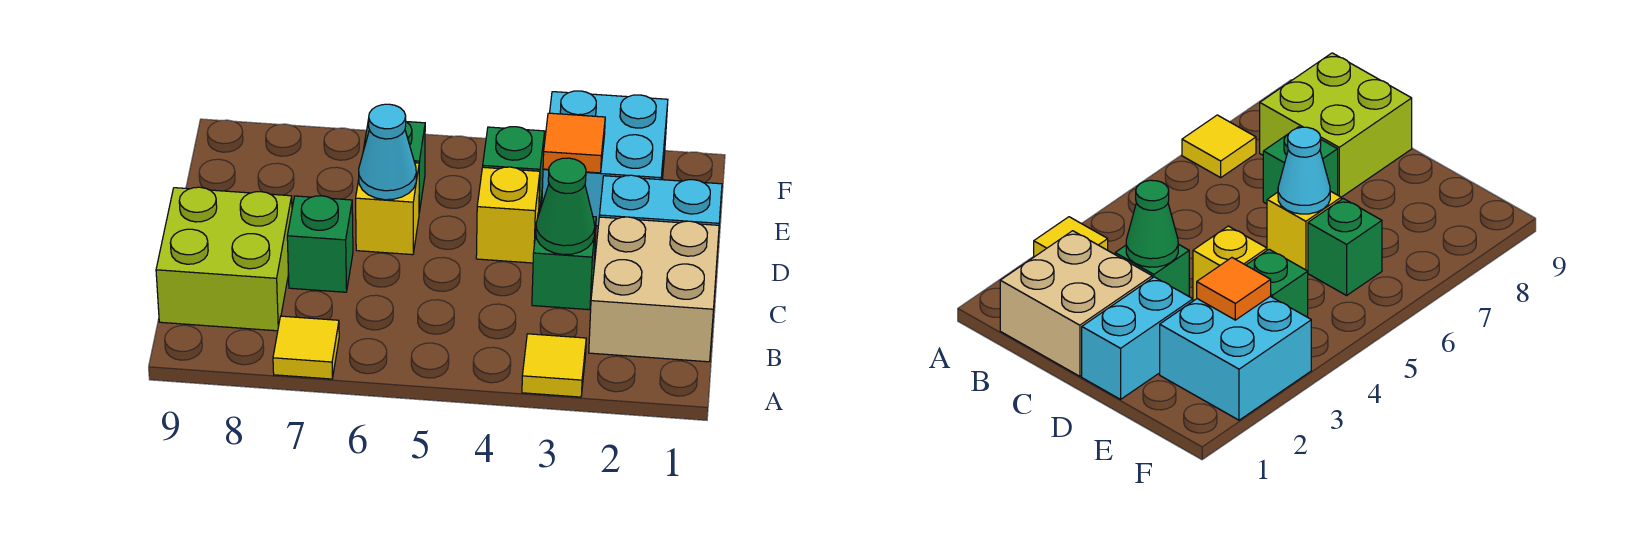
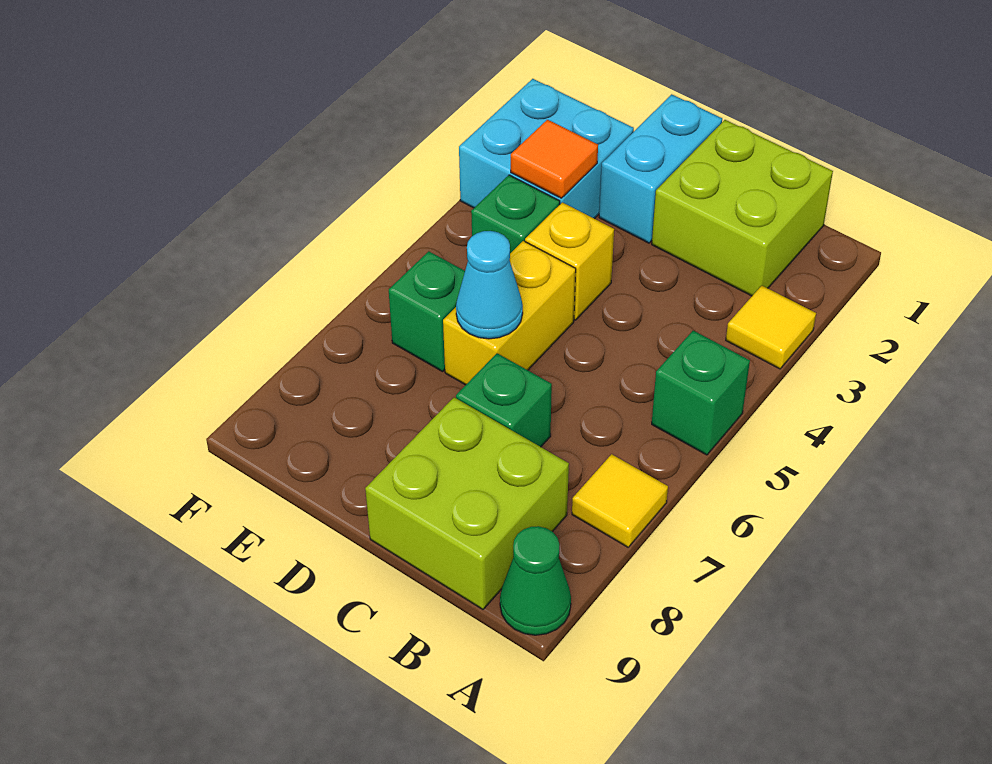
tan brick B1:C2 level 1 -> lime brick B1:C2 level 1
green brick C3 level 1 -> green brick A5 level 1
green cone C3 level 2 -> green cone A9 level 1
yellow brick D6 level 1 -> yellow brick D5:D6 level 1

